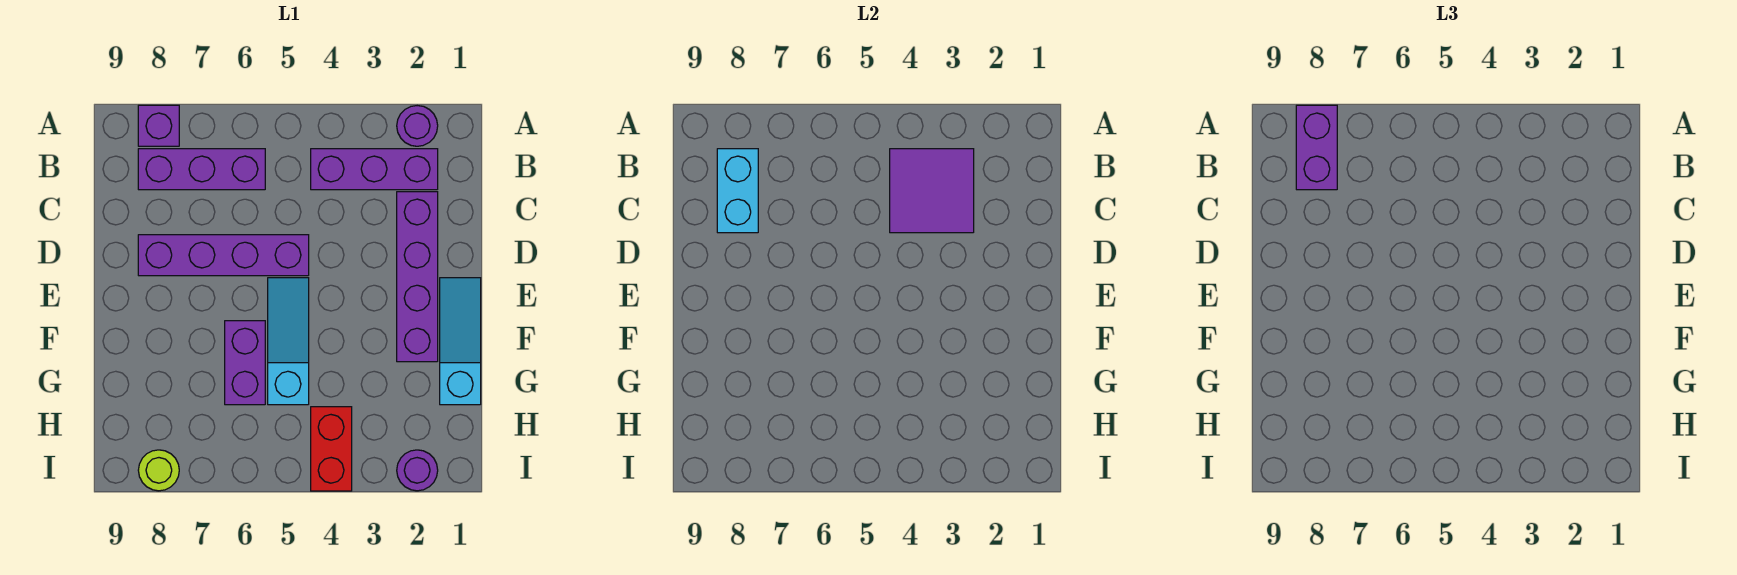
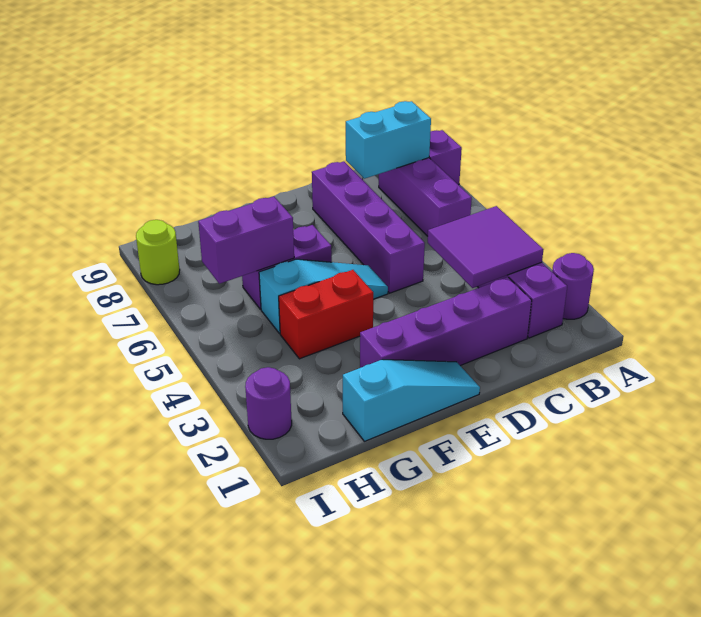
purple brick A8:B8 level 3 -> purple brick G6:H6 level 2
red brick H4:I4 level 1 -> red brick F4:G4 level 1

